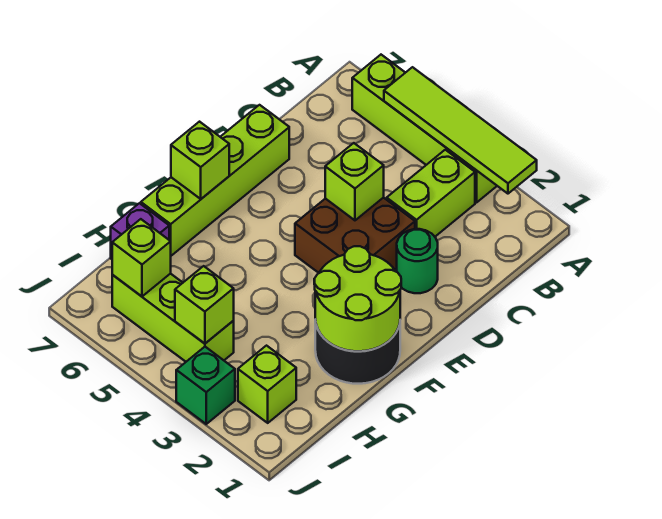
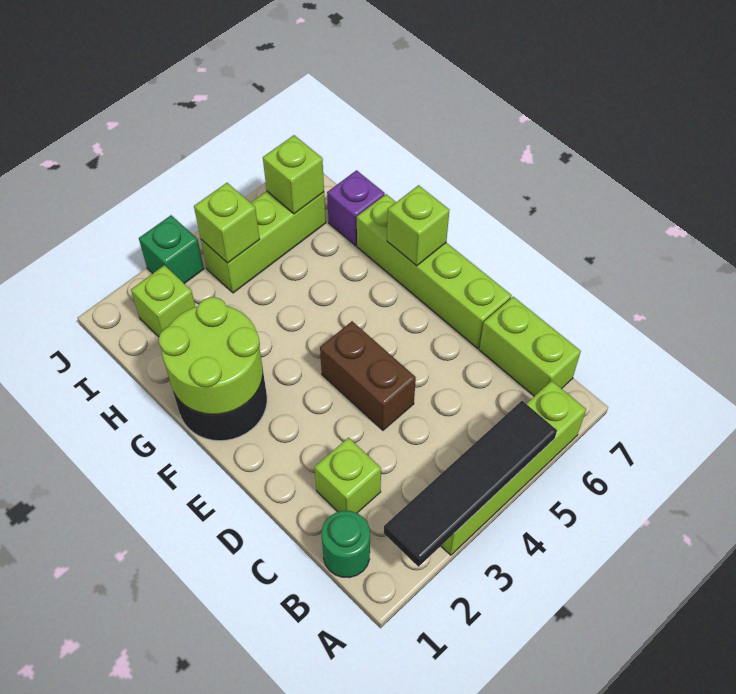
lime tile A2:A5 level 2 -> black tile A2:A5 level 2
lime brick B3:C3 level 1 -> lime brick B7:C7 level 1
green round brick D2 level 1 -> green round brick B1 level 1
brown brick D3:E4 level 1 -> brown brick D4:E4 level 1
lime brick D4 level 2 -> lime brick C2 level 1

